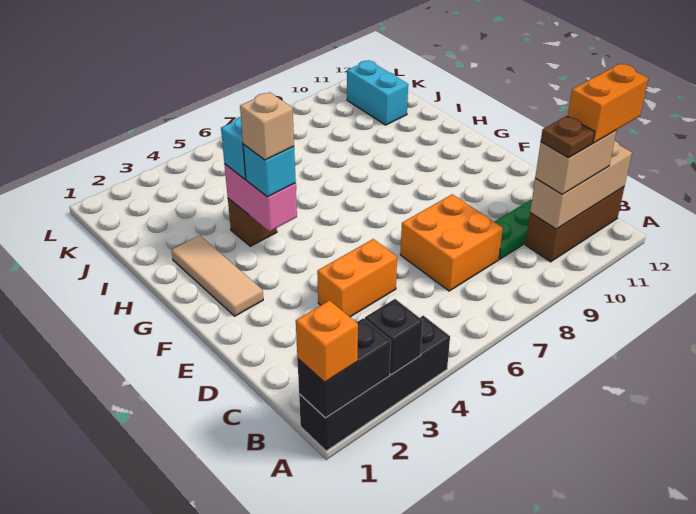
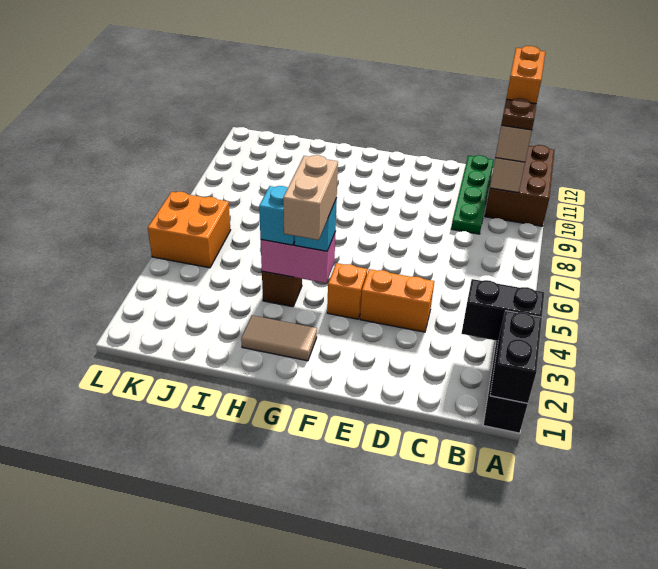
orange brick A1 level 3 -> orange brick F4 level 1
black brick A3 level 2 -> black brick A3:B3 level 2
brown brick B10:B12 level 1 -> brown brick A10:B12 level 1
orange brick C7:D8 level 1 -> orange brick K5:L6 level 1
orange brick D4:D5 level 1 -> orange brick D4:E4 level 1
tan tile F2:H2 level 1 -> tan tile G2:H2 level 1
tan brick G4 level 4 -> tan brick G3:G4 level 4
cyan brick J11:K11 level 1 -> none

